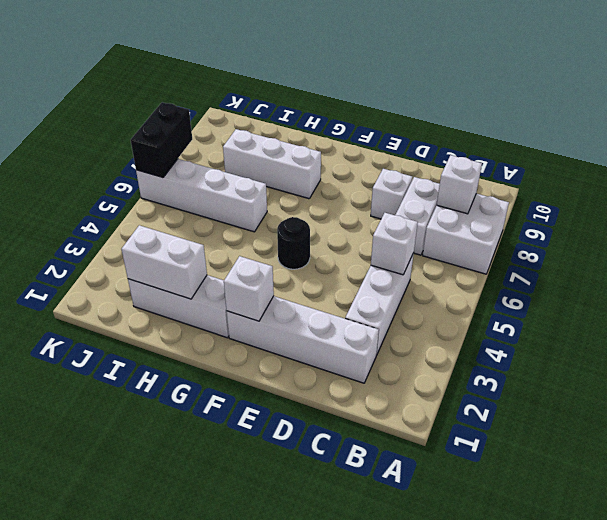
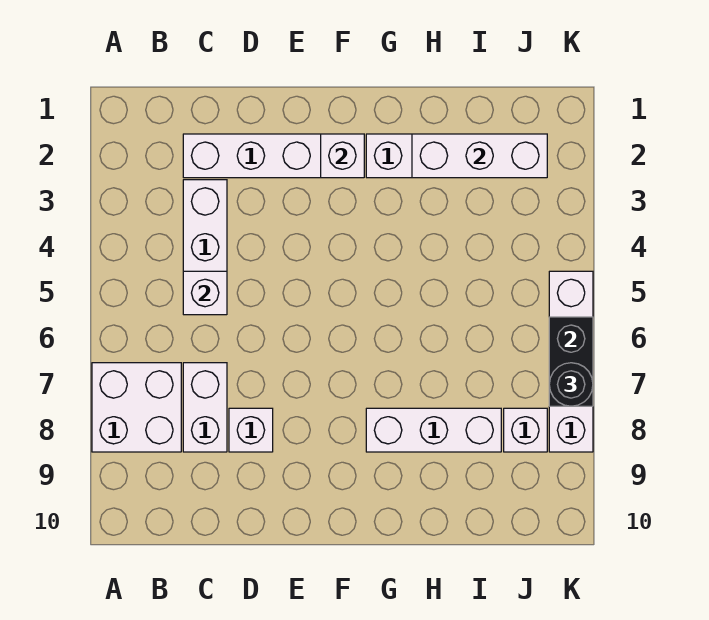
white brick B8 level 2 -> white brick J8 level 1
black round brick F5 level 1 -> black round brick K7 level 3
white brick H2:I2 level 2 -> white brick H2:J2 level 2
white brick H6:K6 level 1 -> white brick K5:K8 level 1

